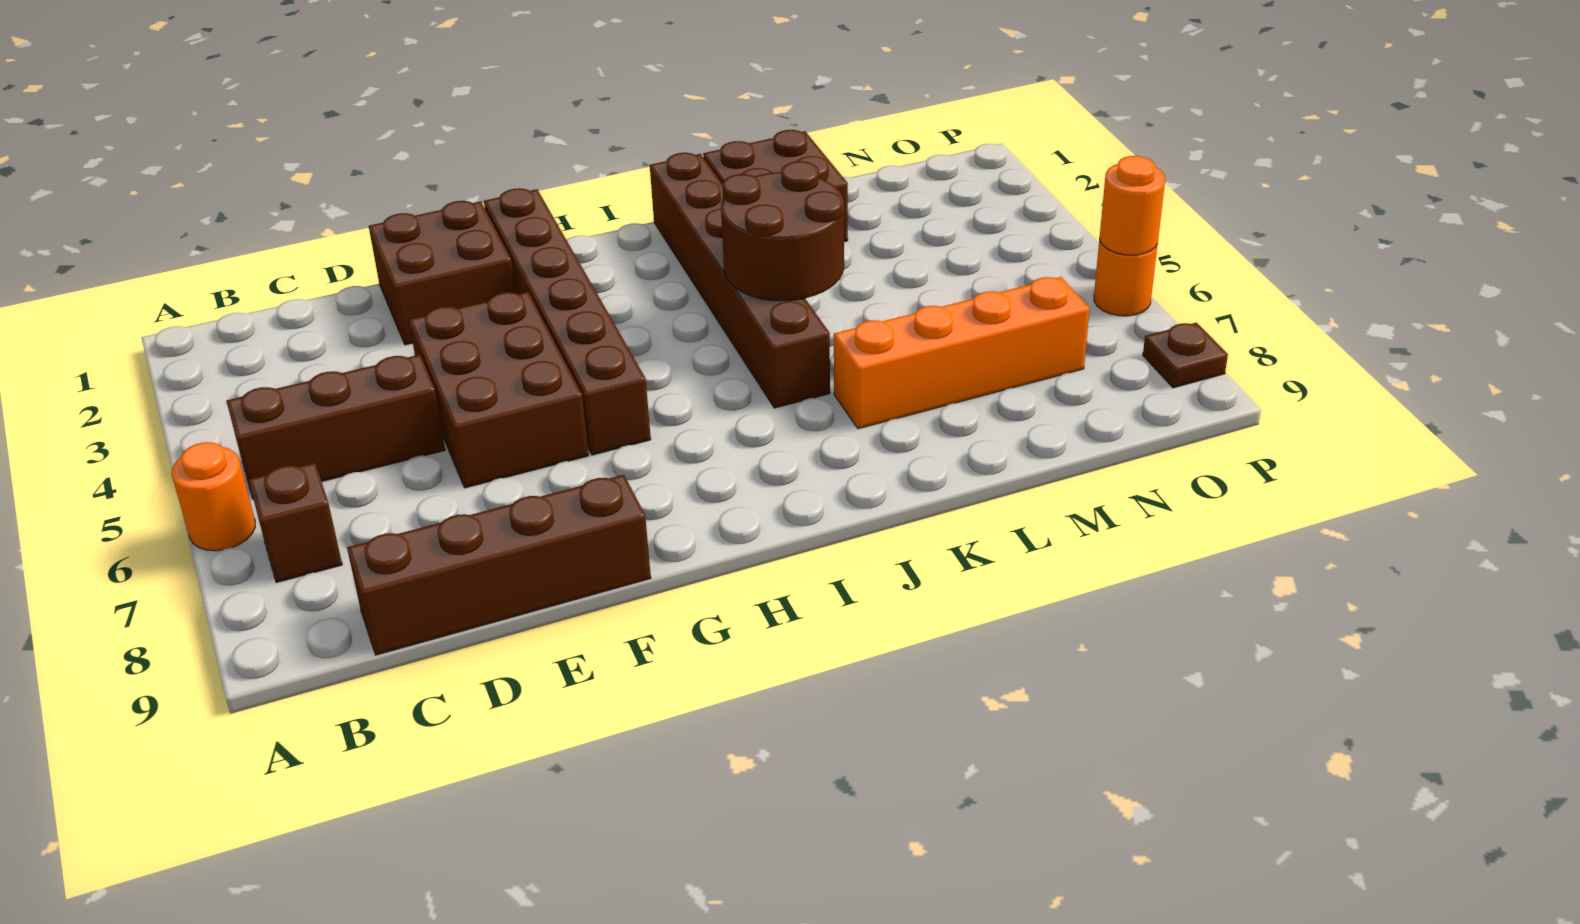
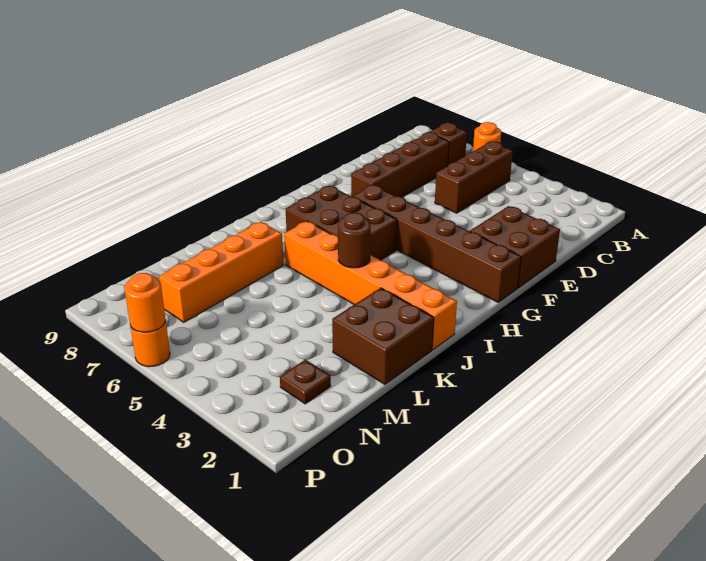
brown brick C9:F9 level 1 -> brown brick C7:F7 level 1
brown brick E4:F6 level 1 -> brown brick H5:I7 level 1
brown brick J1:J6 level 1 -> orange brick J1:J6 level 1
brown round brick J4:K5 level 2 -> brown round brick J4 level 2
brown plate P8 level 1 -> brown plate N2 level 1

